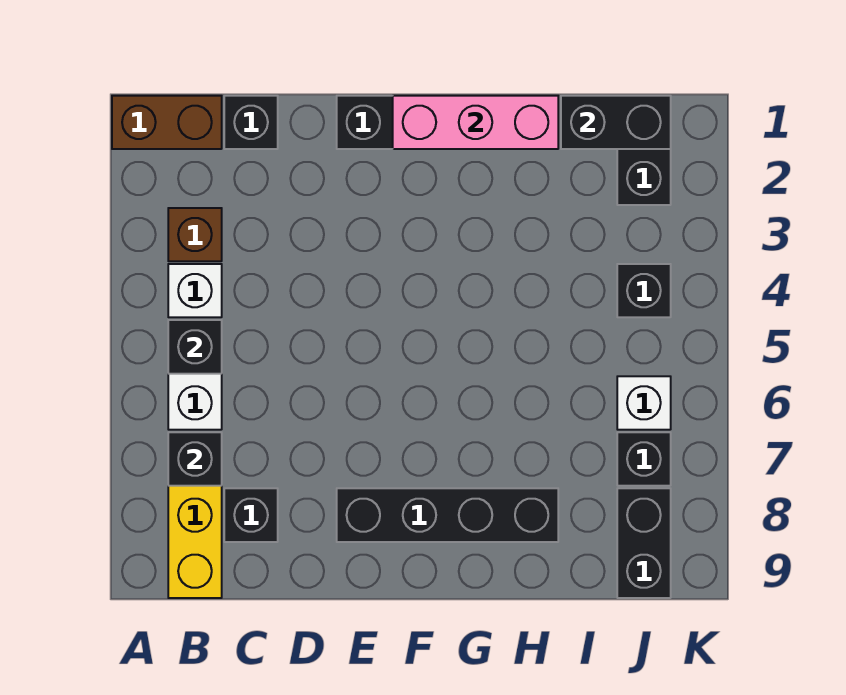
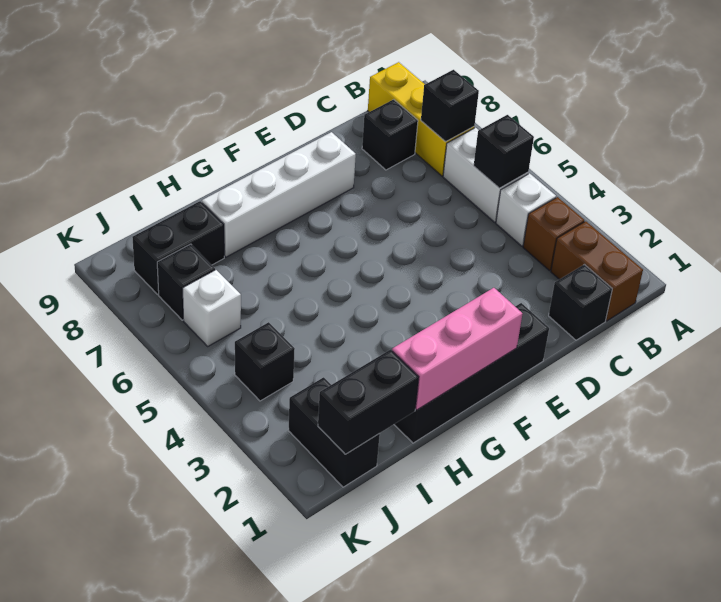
brown brick A1:B1 level 1 -> brown brick B1:B2 level 1
black brick E8:H8 level 1 -> white brick E8:H8 level 1
black brick J8:J9 level 1 -> black brick I8:J8 level 1

